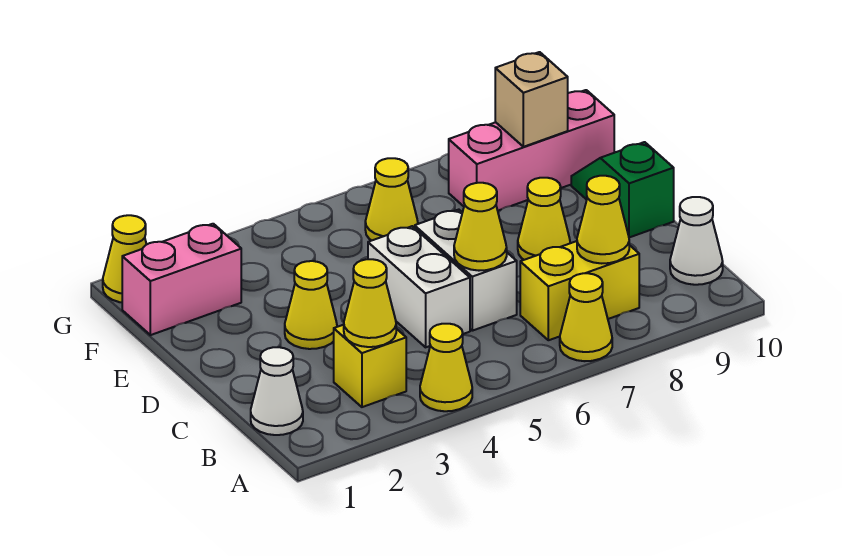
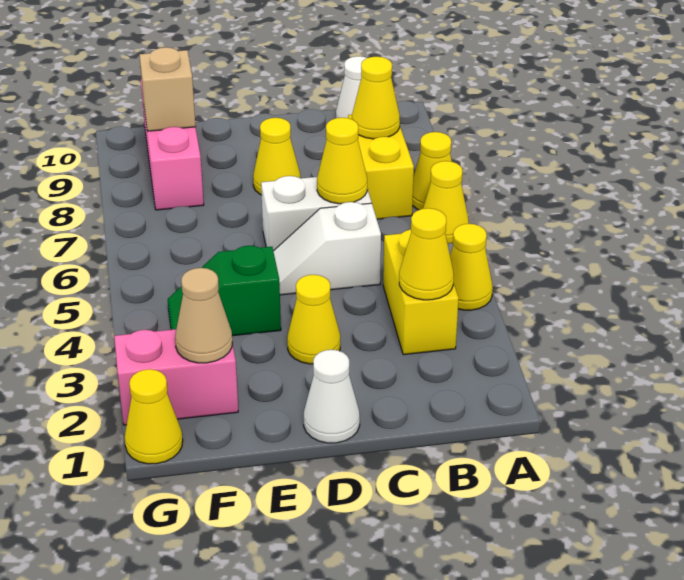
white cone B1 level 1 -> white cone D1 level 1
yellow brick B3 level 1 -> yellow brick B3:B4 level 1
white brick C5:D5 level 1 -> white slope C5:D5 level 1 top C
green slope D10:E10 level 1 top D -> green slope E4:F4 level 1 top E
pink brick F1:F2 level 1 -> pink brick F2:G2 level 1
none -> tan cone F2 level 2
yellow cone F6 level 1 -> yellow cone A6 level 1

